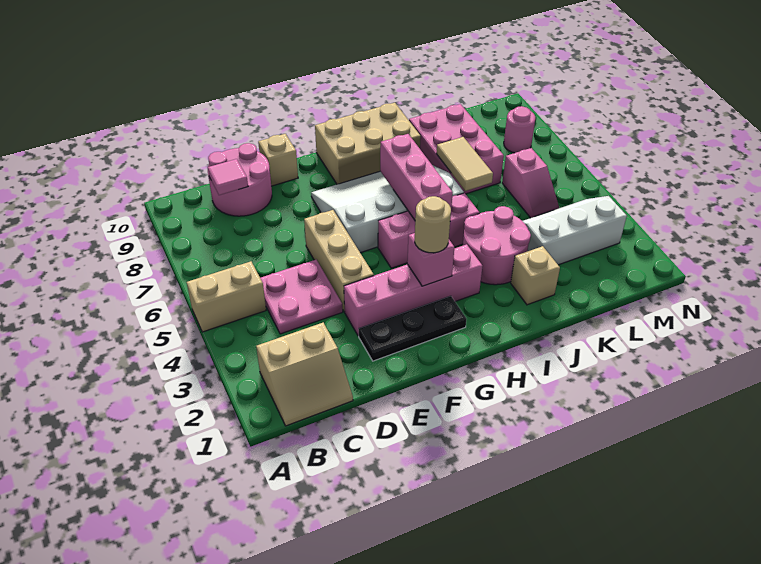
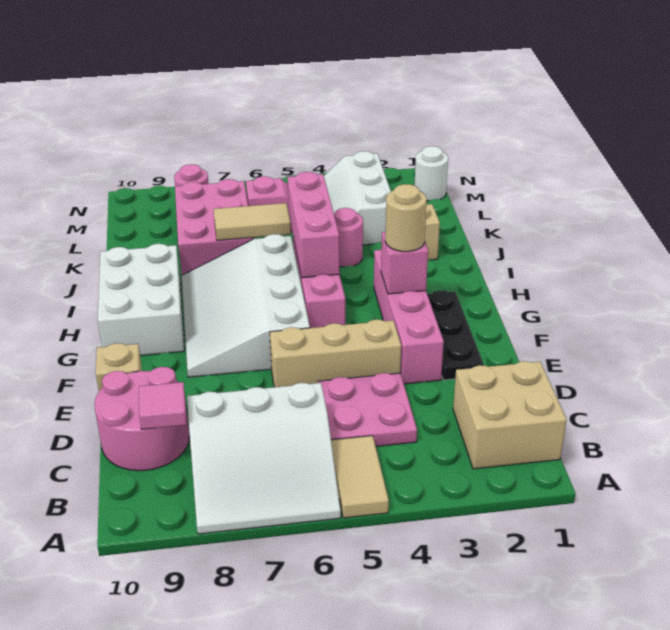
tan brick A5:B5 level 1 -> tan tile A5:B5 level 1
none -> white slope A6:C8 level 1 top C
tan slope B1:C2 level 1 top 2 -> tan brick B1:C2 level 1
tan brick G9:I10 level 1 -> white brick G9:I10 level 1
pink brick H5:H7 level 2 -> pink brick H5:J5 level 2
pink round brick I3:J4 level 1 -> pink round brick J4 level 1
pink brick J7:K9 level 1 -> pink brick J7:L8 level 1
none -> white round brick M1 level 1

